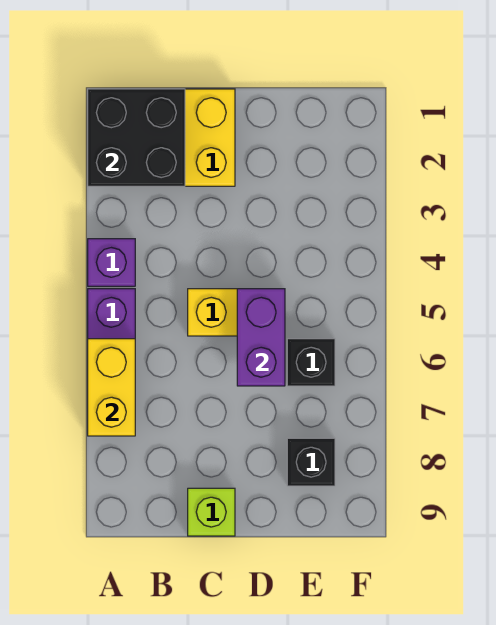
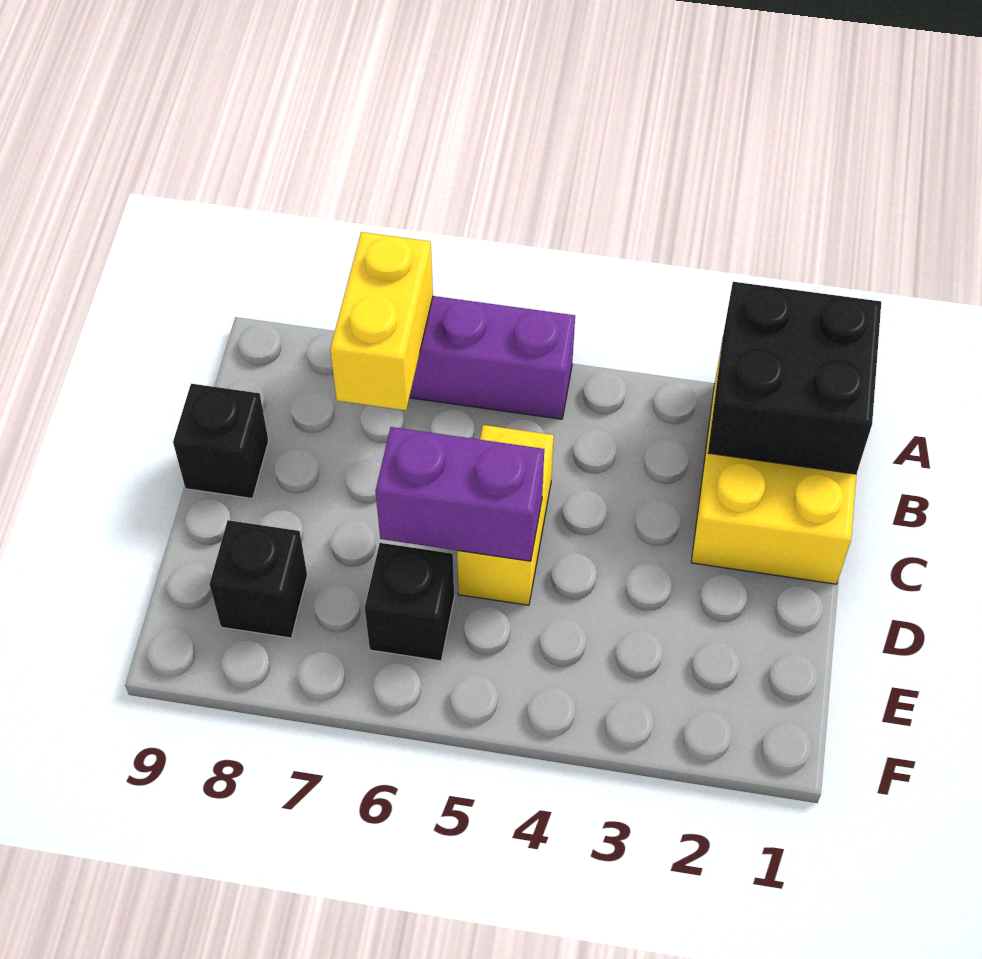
purple brick A4 level 1 -> none
yellow brick A6:A7 level 2 -> yellow brick A7:B7 level 2
lime brick C9 level 1 -> black brick C9 level 1

